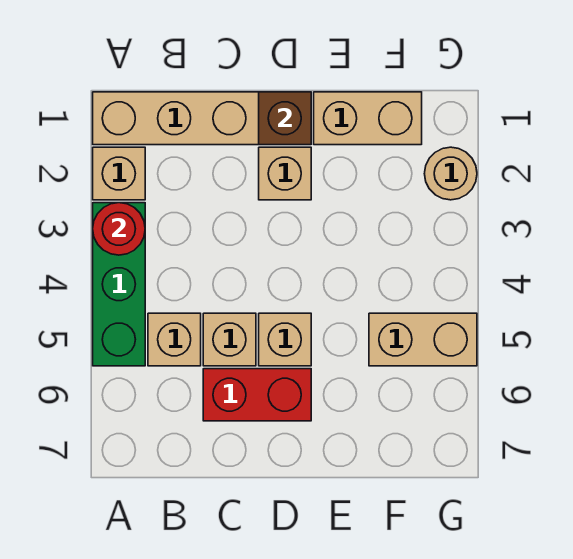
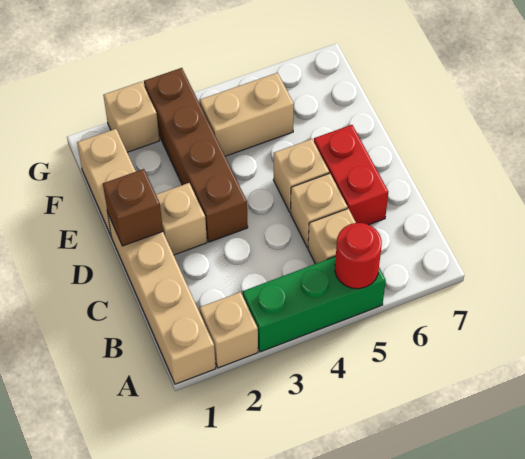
red round brick A3 level 2 -> red round brick A5 level 2
none -> brown brick D3:G3 level 1
tan brick F5:G5 level 1 -> tan brick F4:F5 level 1
tan round brick G2 level 1 -> tan brick G2 level 1

